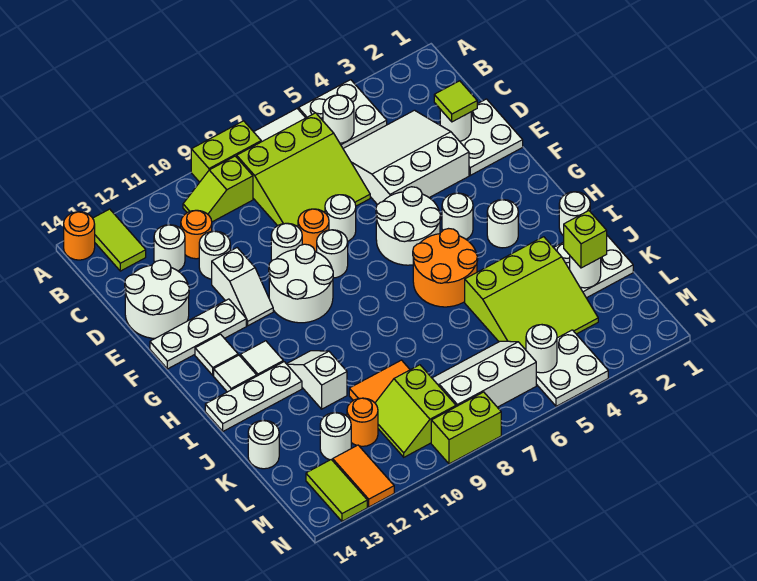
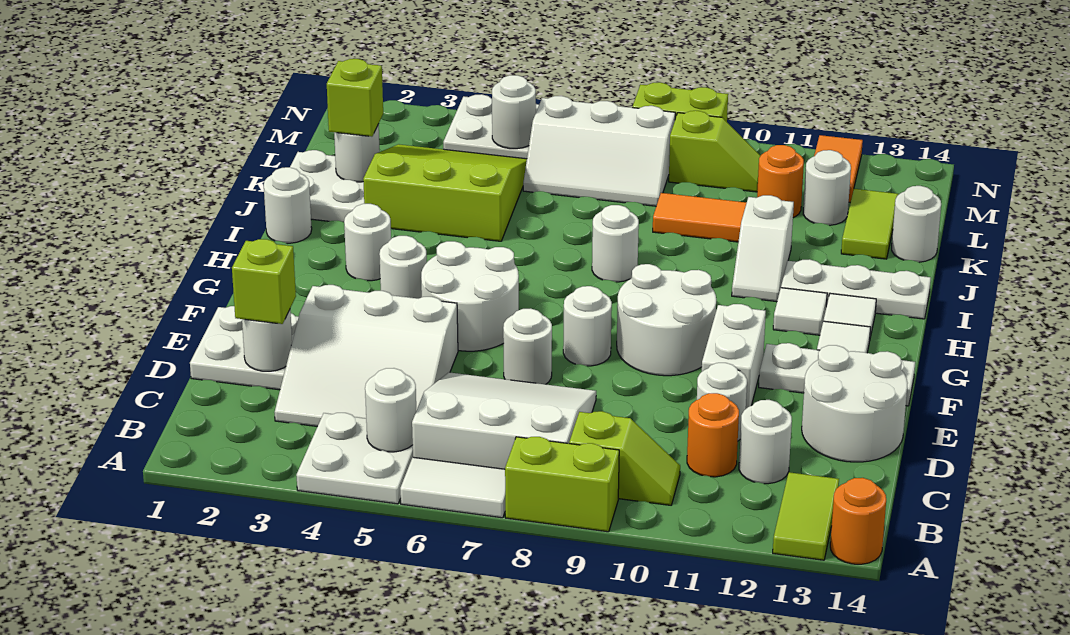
lime slope B6:D8 level 1 top B -> white slope B6:D8 level 1 top B
lime tile D2 level 3 -> lime brick D2 level 3
orange round brick E8 level 1 -> none
white round brick E9 level 1 -> white round brick I8 level 1
white slope E11:F11 level 1 top E -> white brick E11:F11 level 1
orange round brick H5:I6 level 1 -> none
lime slope L9:M10 level 1 top 9 -> lime slope M9:M10 level 1 top 9
lime tile M13:N13 level 1 -> lime tile K13:L13 level 1

